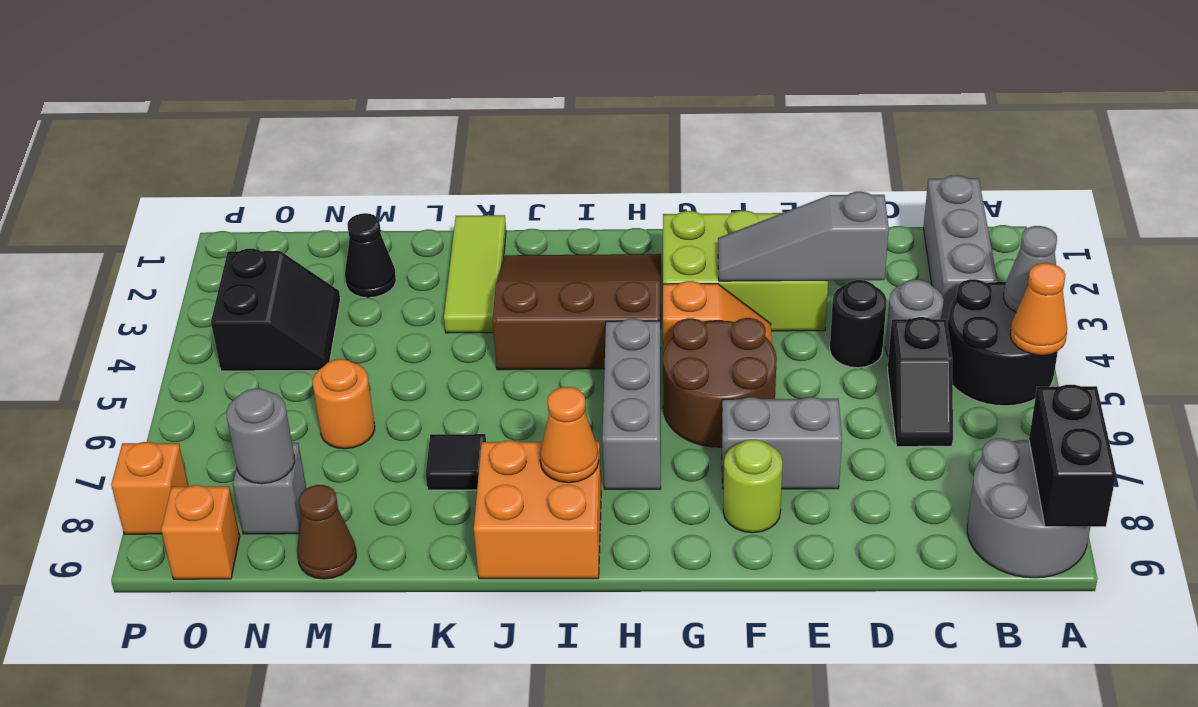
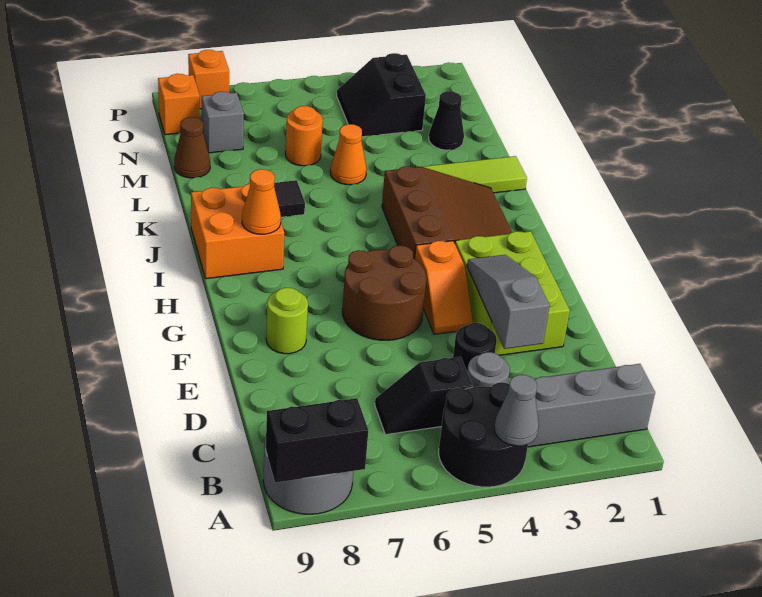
orange cone A5 level 2 -> orange cone L5 level 1
grey brick E7:F7 level 1 -> none
grey brick H5:H7 level 1 -> none
black slope N3:O4 level 1 top O -> black slope N3:O4 level 1 top 3
grey round brick N8 level 2 -> none

